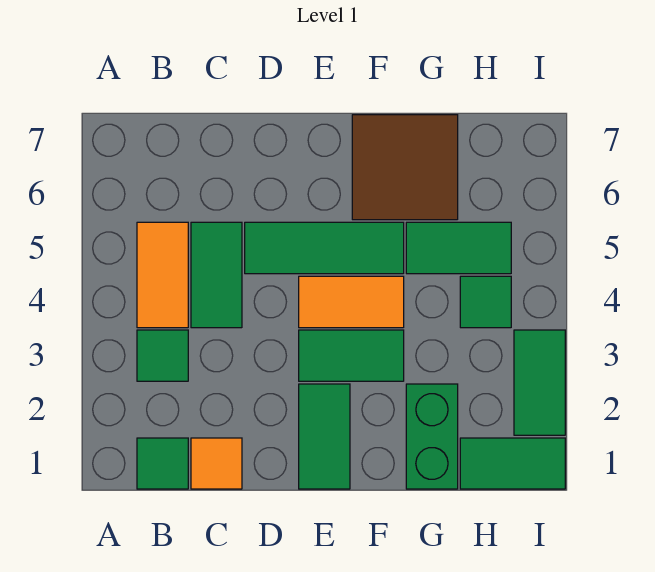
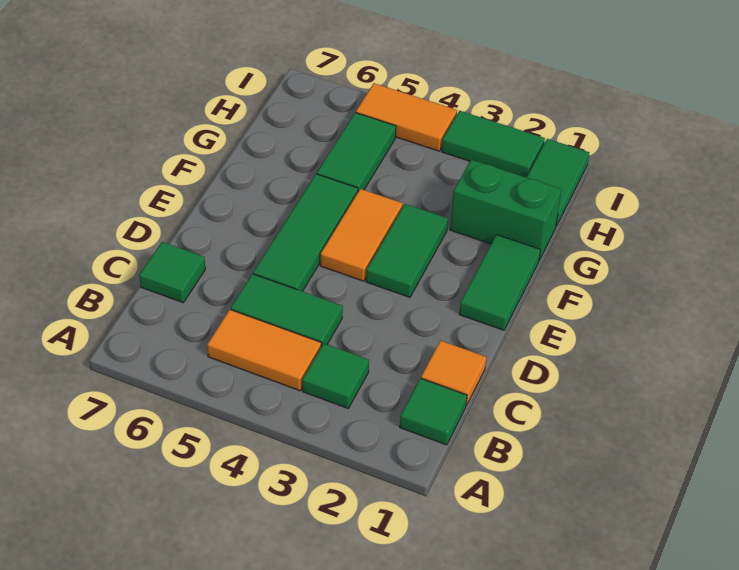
green tile E1:E2 level 1 -> green tile E1:F1 level 1
brown tile F6:G7 level 1 -> none
green tile H4 level 1 -> green tile C7 level 1
none -> orange tile I4:I5 level 1

